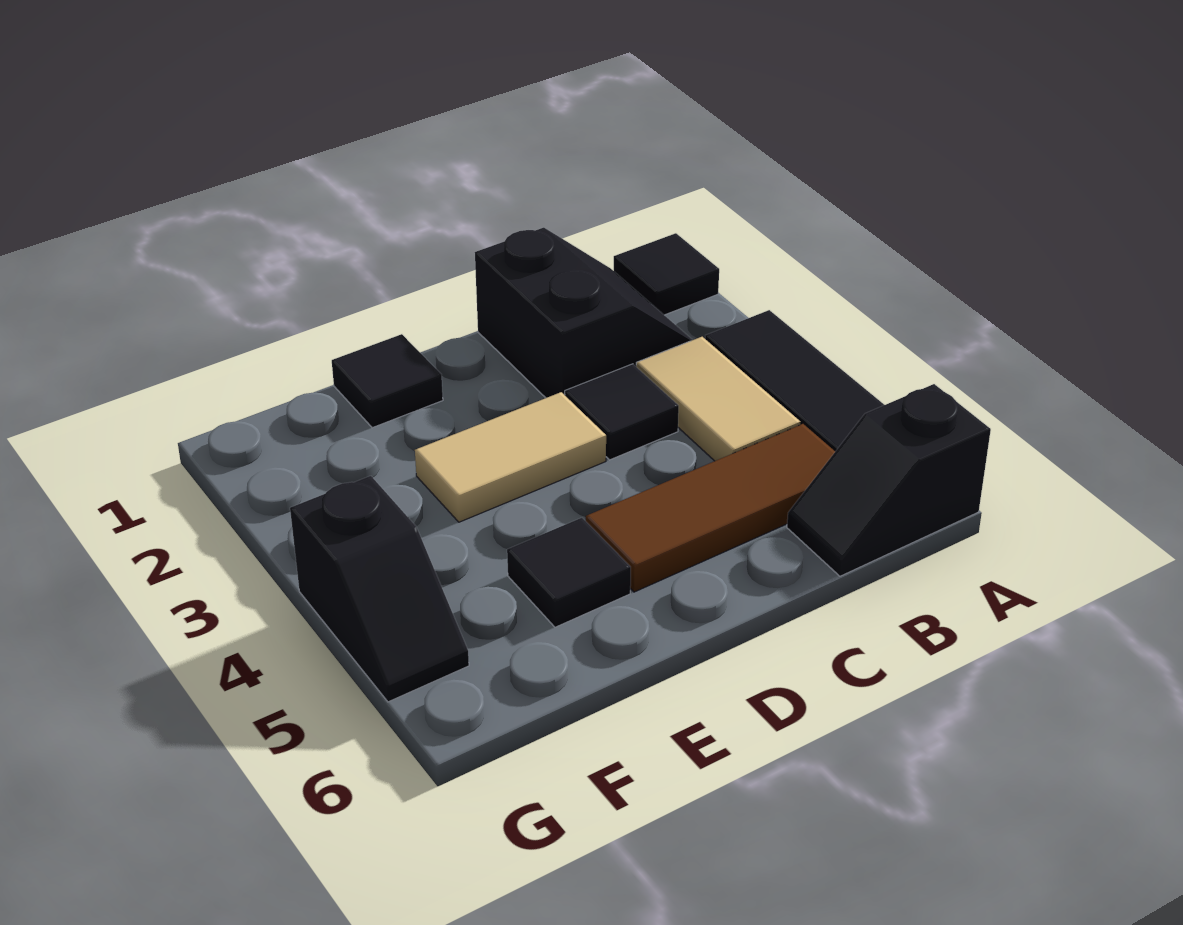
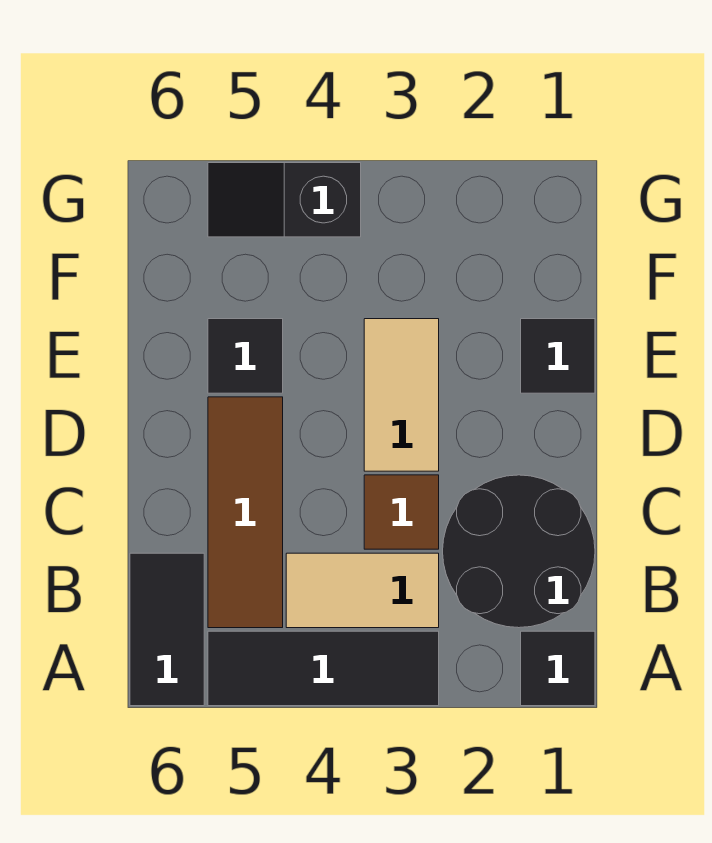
black slope A6:B6 level 1 top A -> black tile A6:B6 level 1
black slope B1:C2 level 1 top C -> black round brick B1:C2 level 1
black tile C3 level 1 -> brown tile C3 level 1

